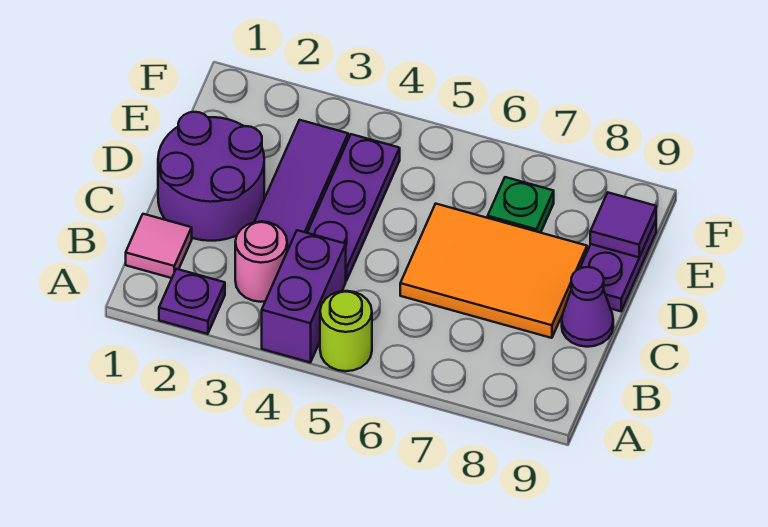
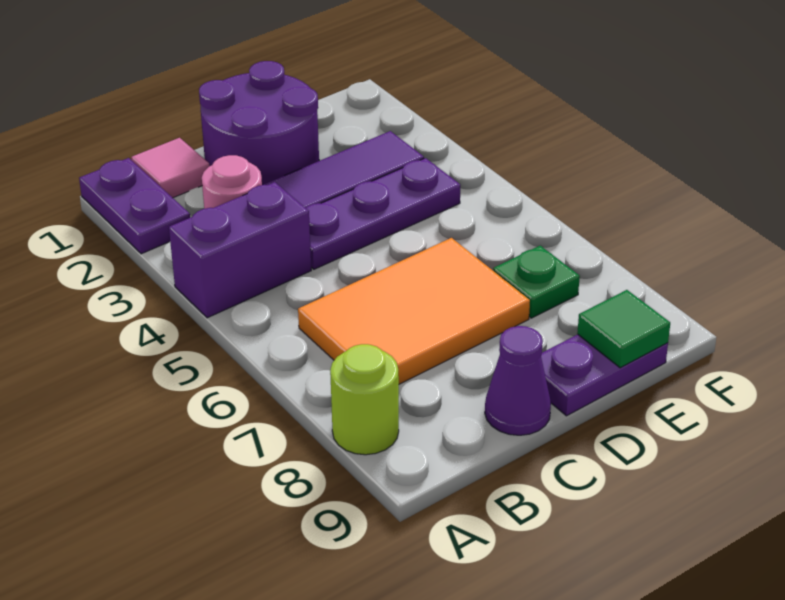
purple plate A2 level 1 -> purple plate A1:A2 level 1
lime round brick A5 level 1 -> lime round brick A8 level 1
orange tile C6:D8 level 1 -> orange tile B6:D7 level 1
purple tile E9 level 2 -> green tile E9 level 2

